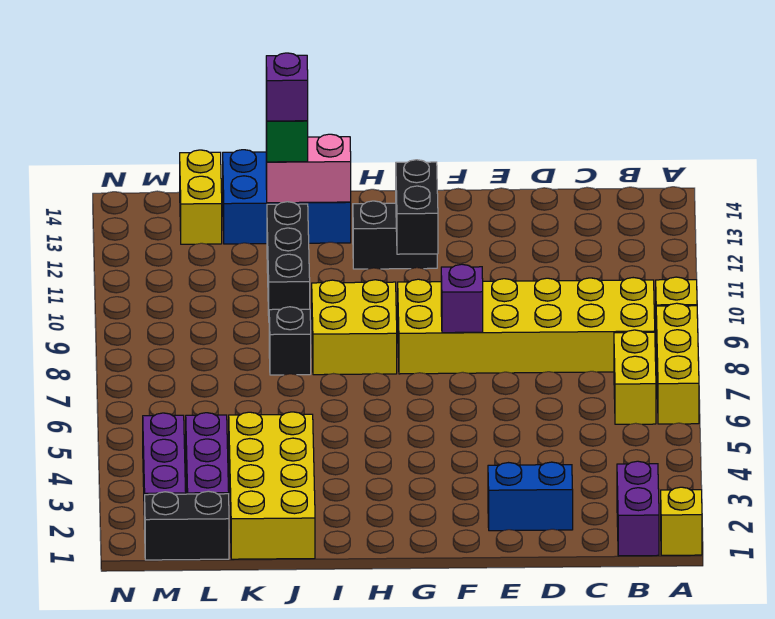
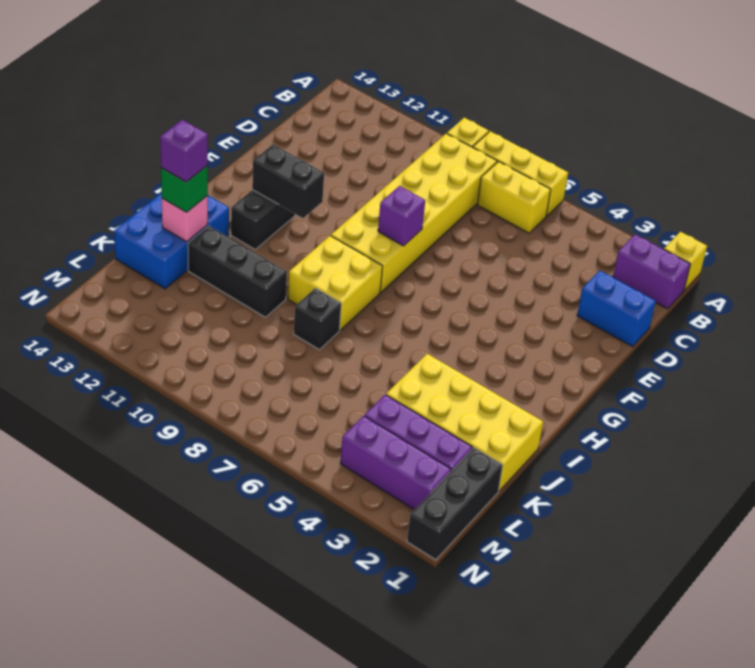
blue brick D2:E2 level 1 -> blue brick D1:D2 level 1
pink brick I13:J13 level 2 -> pink brick J13 level 2
black brick L1:M1 level 1 -> black brick L1:N1 level 1
yellow brick L13:L14 level 1 -> none

